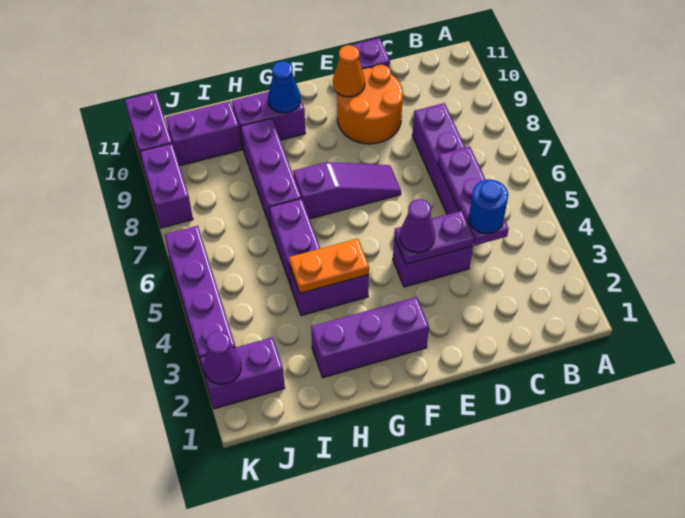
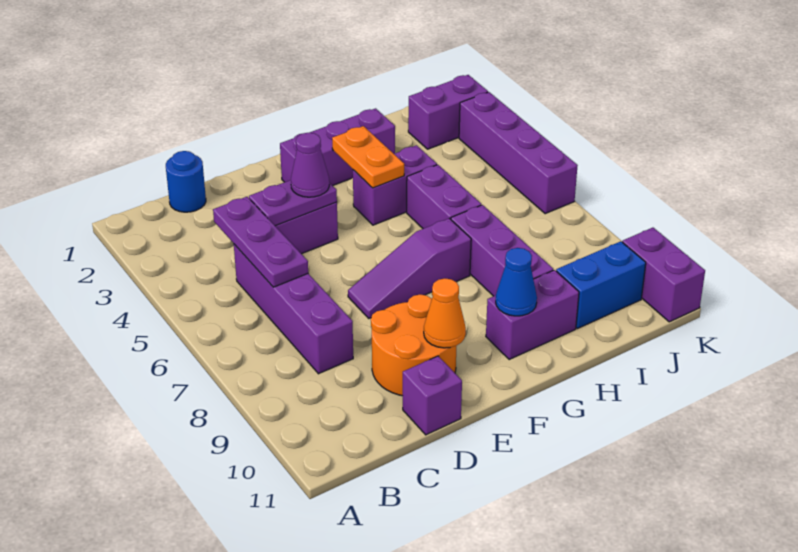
blue round brick C4 level 3 -> blue round brick C1 level 1
orange plate G4:H4 level 2 -> orange plate G3:G4 level 2
purple brick I10:J10 level 1 -> blue brick I10:J10 level 1
purple cone K2 level 2 -> none
purple brick K8:K9 level 1 -> none

